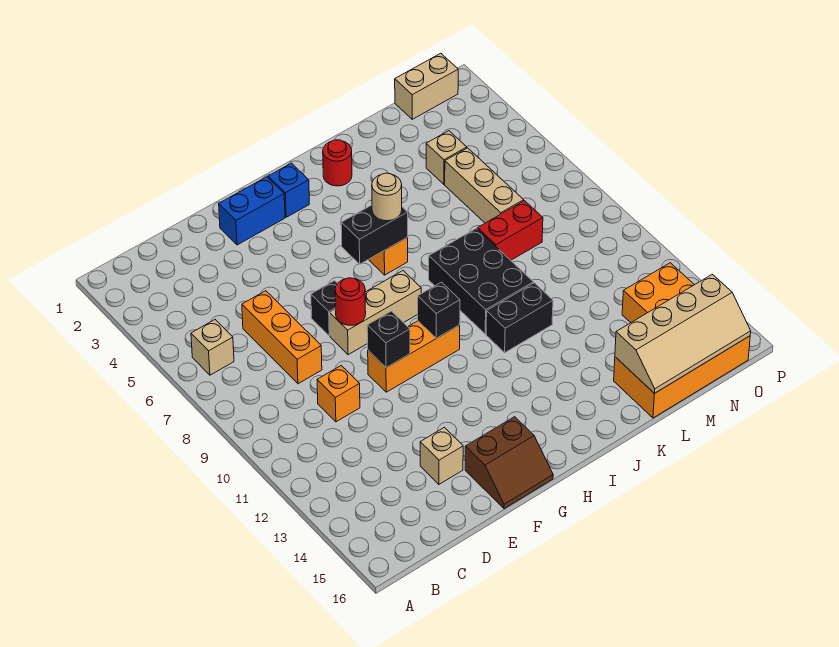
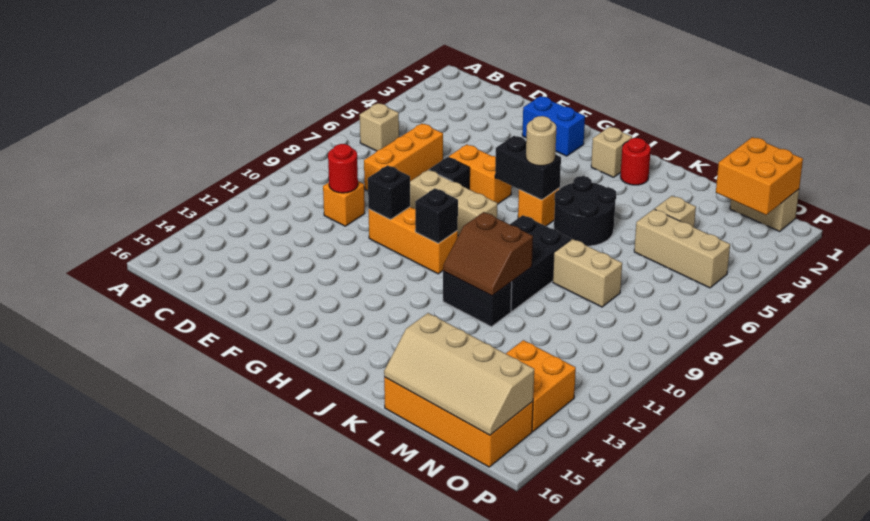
tan brick E14 level 1 -> tan brick I2 level 1
none -> orange brick F6:G6 level 1
red round brick F8 level 2 -> red round brick D10 level 2
brown slope F15:G16 level 1 top 15 -> brown slope J10:K11 level 2 top 10
blue brick H2 level 1 -> none
none -> black round brick J5:K6 level 1
red brick L8:M8 level 1 -> tan brick L8:M8 level 1
tan brick M5:M7 level 1 -> tan brick M5:O5 level 1
none -> orange brick N1:O2 level 2

